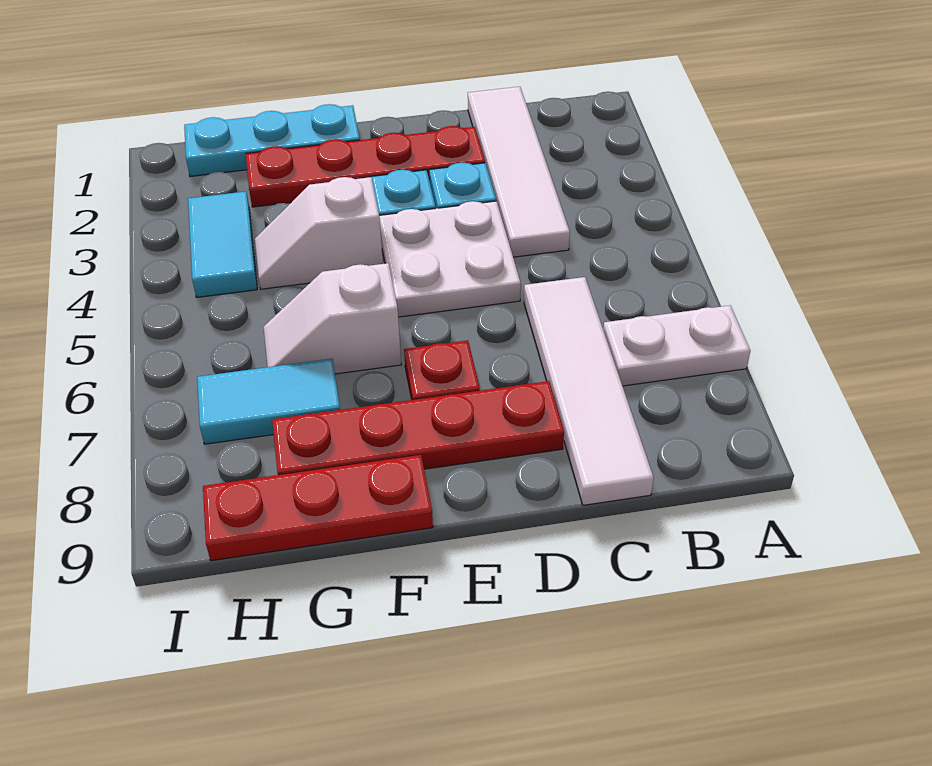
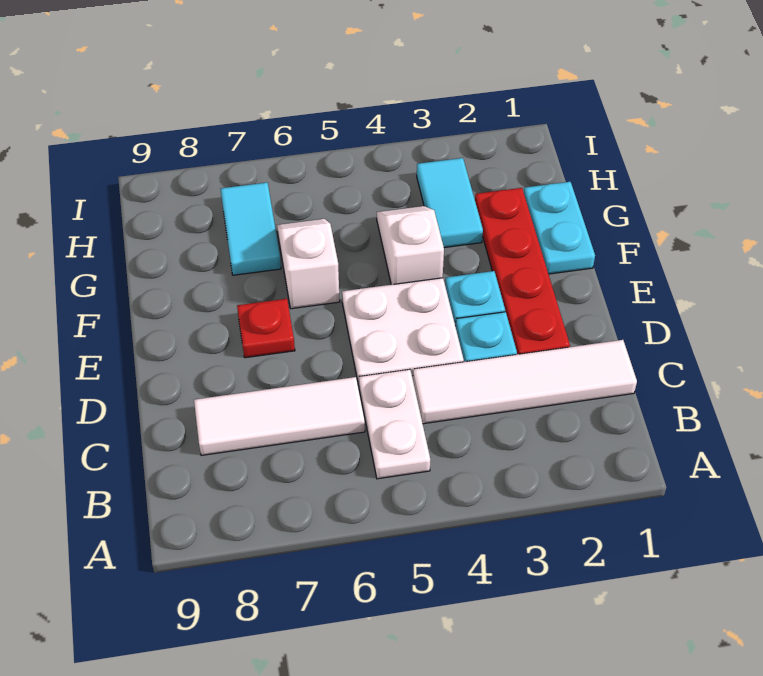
white plate A7:B7 level 1 -> white plate B5:C5 level 1
white tile C6:C9 level 1 -> white tile C6:C8 level 1
red plate D8:G8 level 1 -> none
cyan plate F1:H1 level 1 -> cyan plate F1:G1 level 1
red plate F9:H9 level 1 -> none
cyan tile H3:H4 level 1 -> cyan tile G3:H3 level 1

